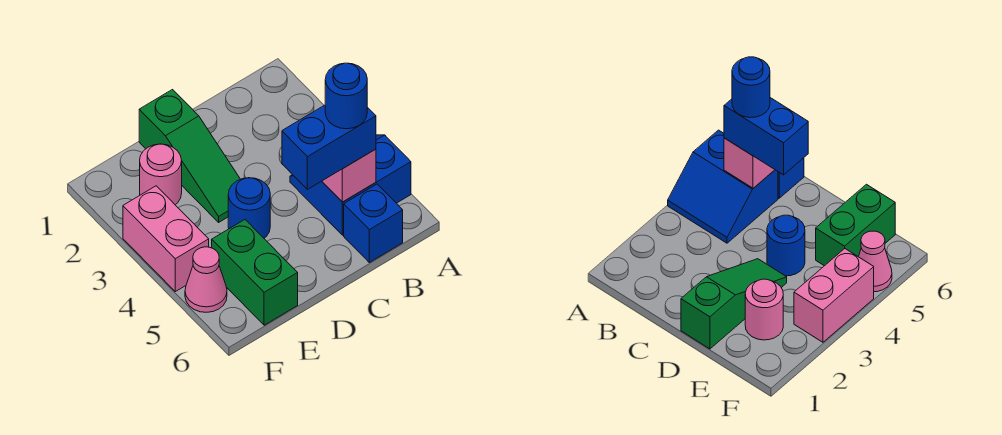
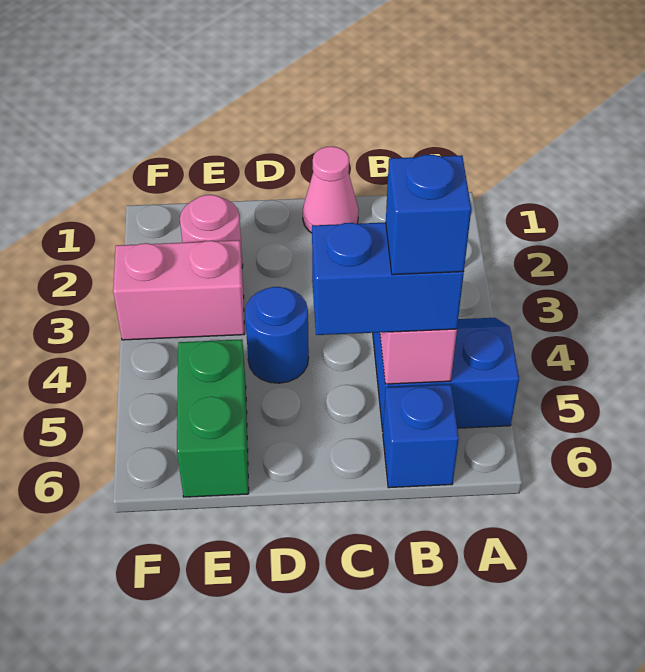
blue round brick B5 level 4 -> blue brick B5 level 4
green slope D1:D3 level 1 top 1 -> none
pink brick F3:F4 level 1 -> pink brick E3:F3 level 1
pink cone F5 level 1 -> pink cone C1 level 1

